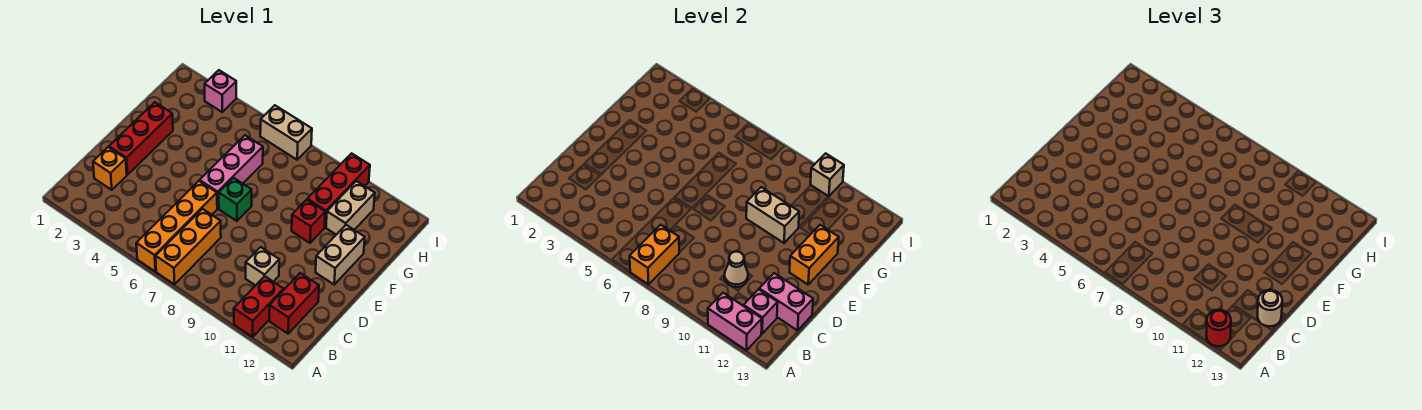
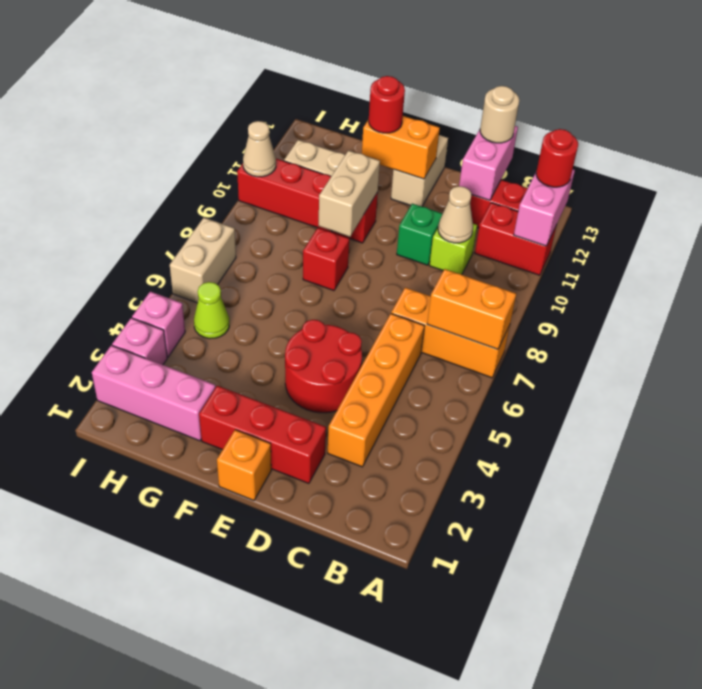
orange brick A6:D6 level 1 -> orange brick C3:C6 level 1
pink brick B12 level 2 -> pink brick I4 level 1
orange brick C2 level 1 -> orange brick E1 level 1
tan brick C10 level 1 -> lime brick C10 level 1
none -> red round brick D4:E5 level 1
pink brick E6:G6 level 1 -> pink brick G2:I2 level 1
green brick E7 level 1 -> green brick D10 level 1
tan brick E12:F12 level 1 -> tan brick E12:E13 level 1
none -> red brick F8 level 1
none -> red round brick F12 level 3
none -> lime cone H5 level 1
tan brick I10 level 2 -> tan cone I10 level 2

